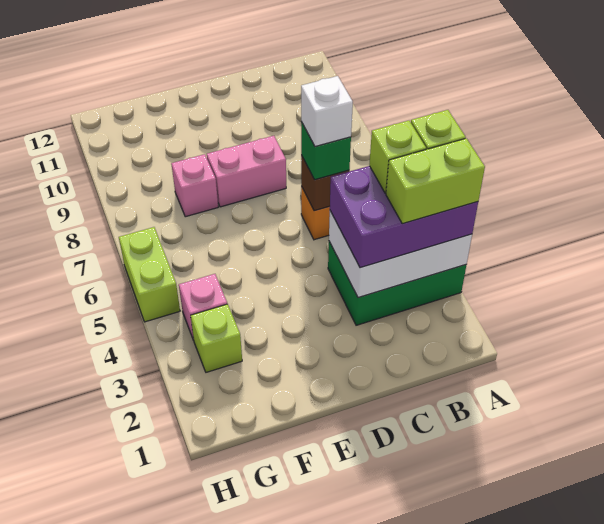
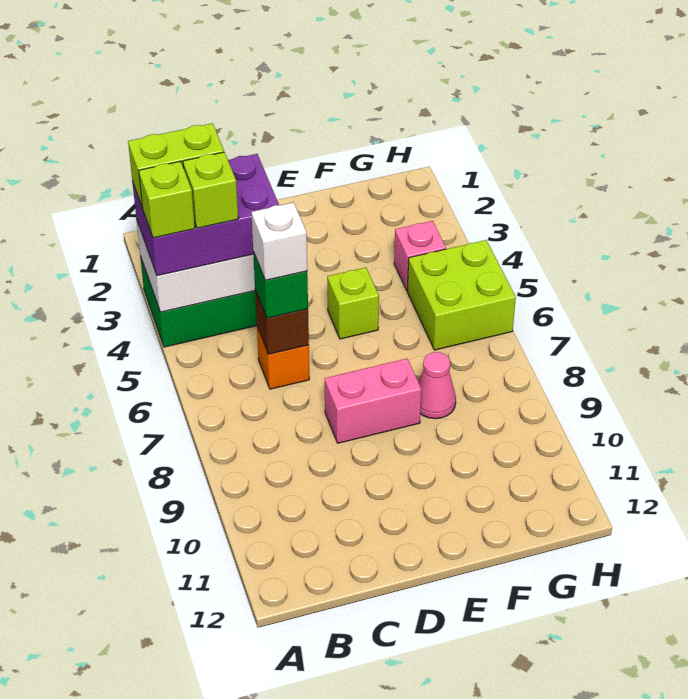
pink brick F8 level 1 -> pink cone F8 level 1
lime brick G3 level 1 -> lime brick E5 level 1
lime brick H5:H6 level 1 -> lime brick G5:H6 level 1

